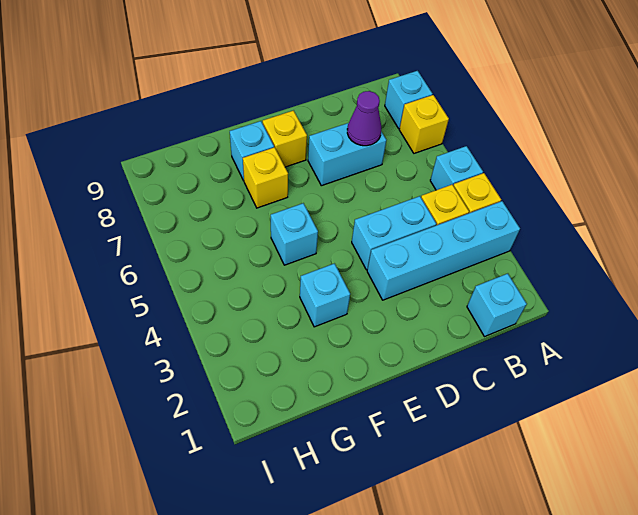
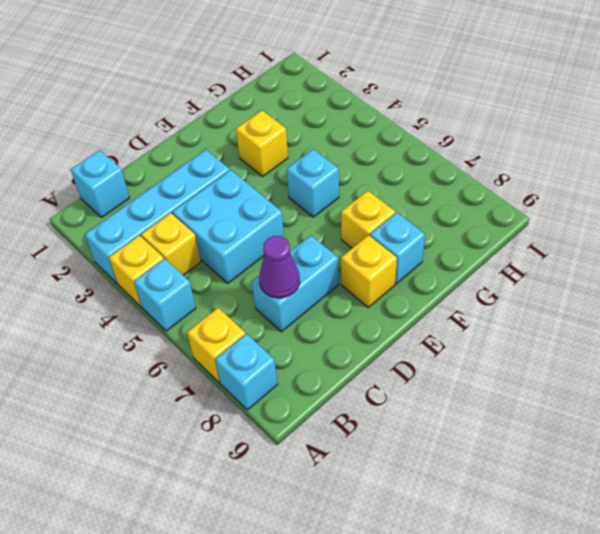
cyan brick C4:D4 level 1 -> cyan brick C4:D5 level 1
cyan brick F3 level 1 -> yellow brick F3 level 1

